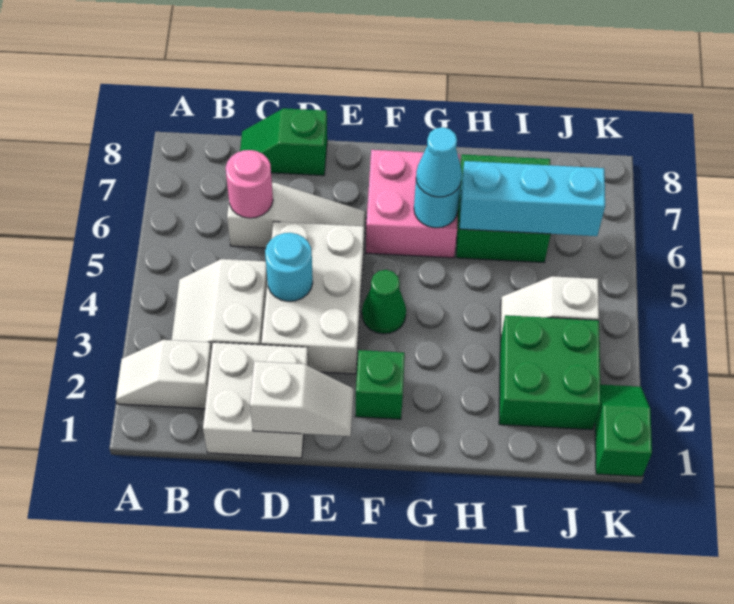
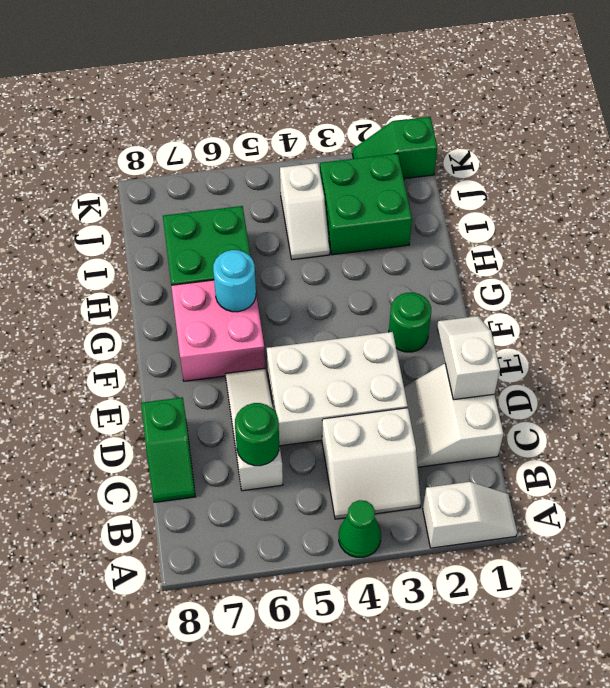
white slope A2:B2 level 1 top B -> white slope A1:A2 level 1 top 2
white brick C1:D2 level 1 -> white slope C1:D2 level 1 top 1
pink round brick C6 level 2 -> green round brick C6 level 2
cyan round brick D4 level 2 -> none
green brick F2 level 1 -> green round brick F2 level 1
green cone F4 level 1 -> green cone A4 level 1
cyan cone G6 level 3 -> none
cyan brick H6:J6 level 2 -> none

